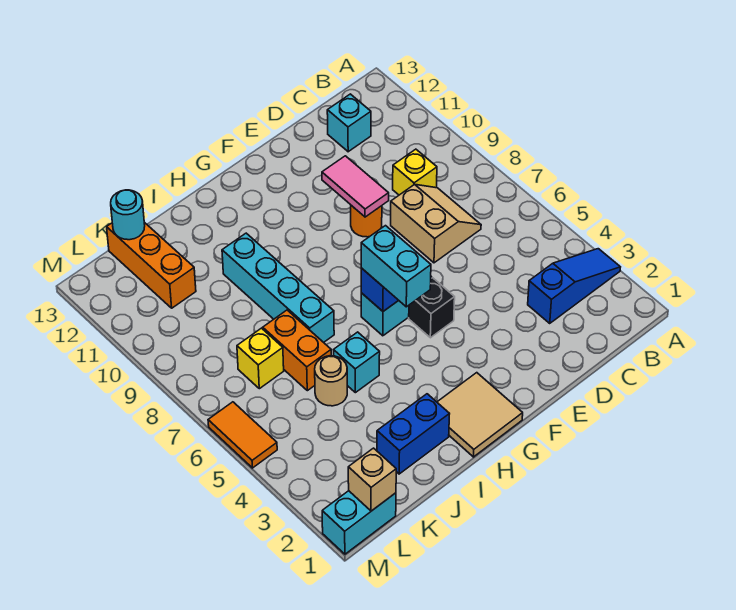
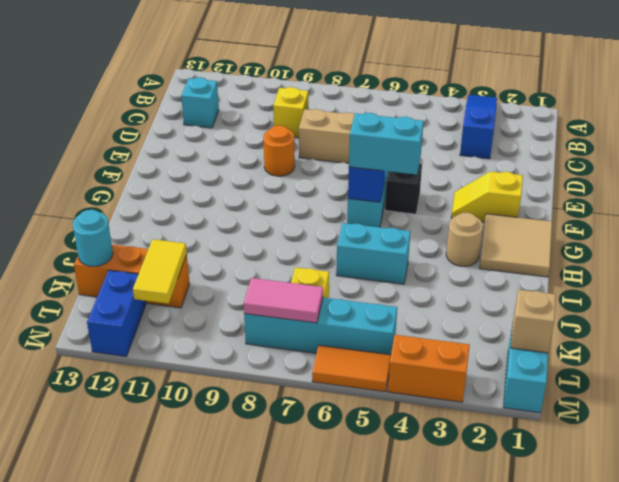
pink tile E9:E10 level 2 -> pink tile L7:L8 level 2
none -> yellow slope F2:F3 level 1 top 2
blue brick I2:J2 level 1 -> blue brick L12:M12 level 1
cyan brick I5 level 1 -> cyan brick I5:I6 level 1
cyan brick I7:I10 level 1 -> cyan brick L5:L8 level 1
tan round brick J5 level 1 -> tan round brick H3 level 1
orange brick J6:J7 level 1 -> orange brick M3:M4 level 1
none -> yellow tile K11:L11 level 2

